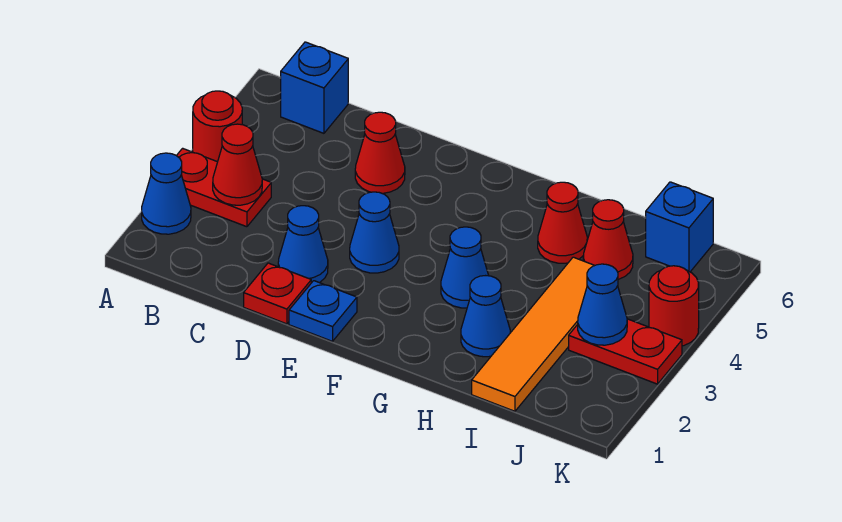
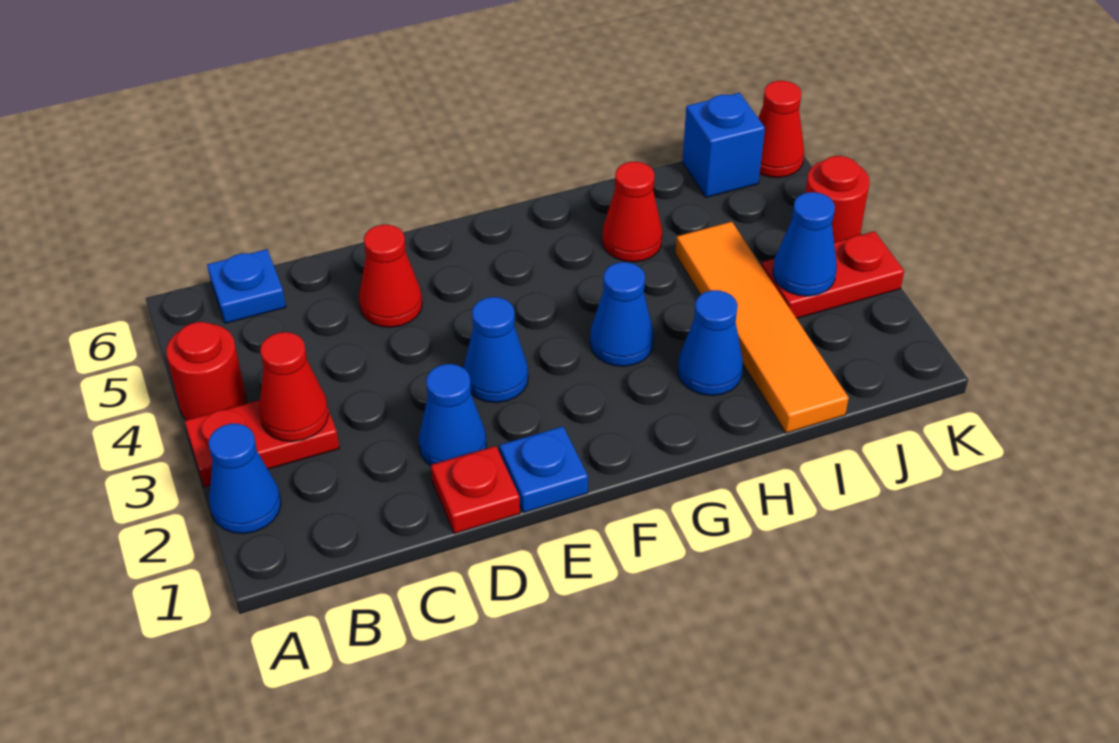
blue brick B6 level 1 -> blue plate B6 level 1
red cone I5 level 1 -> red cone K6 level 1

